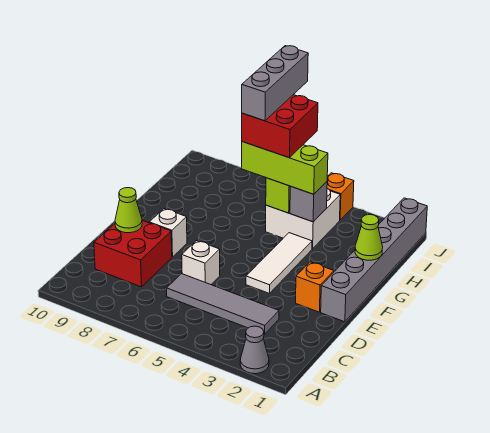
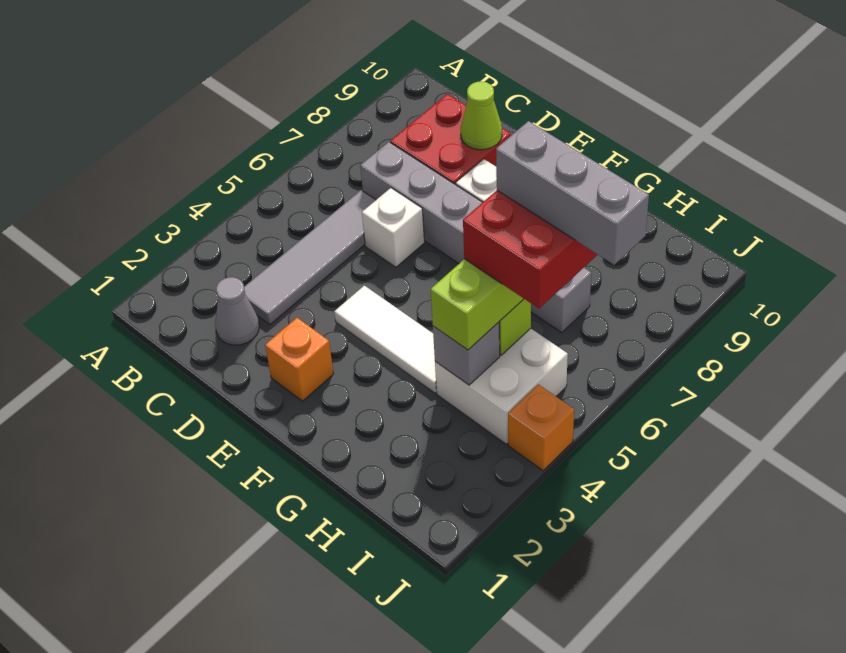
grey cone A2 level 1 -> grey cone C2 level 1
grey brick E1:J1 level 1 -> grey brick C7:H7 level 1
lime cone G1 level 2 -> none

